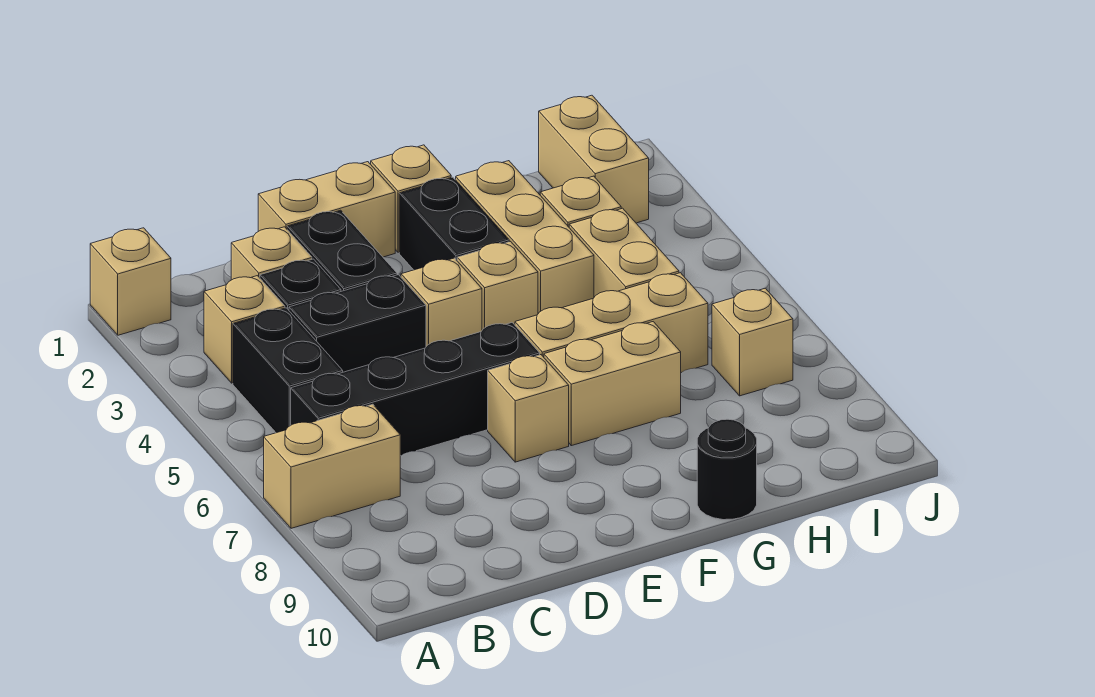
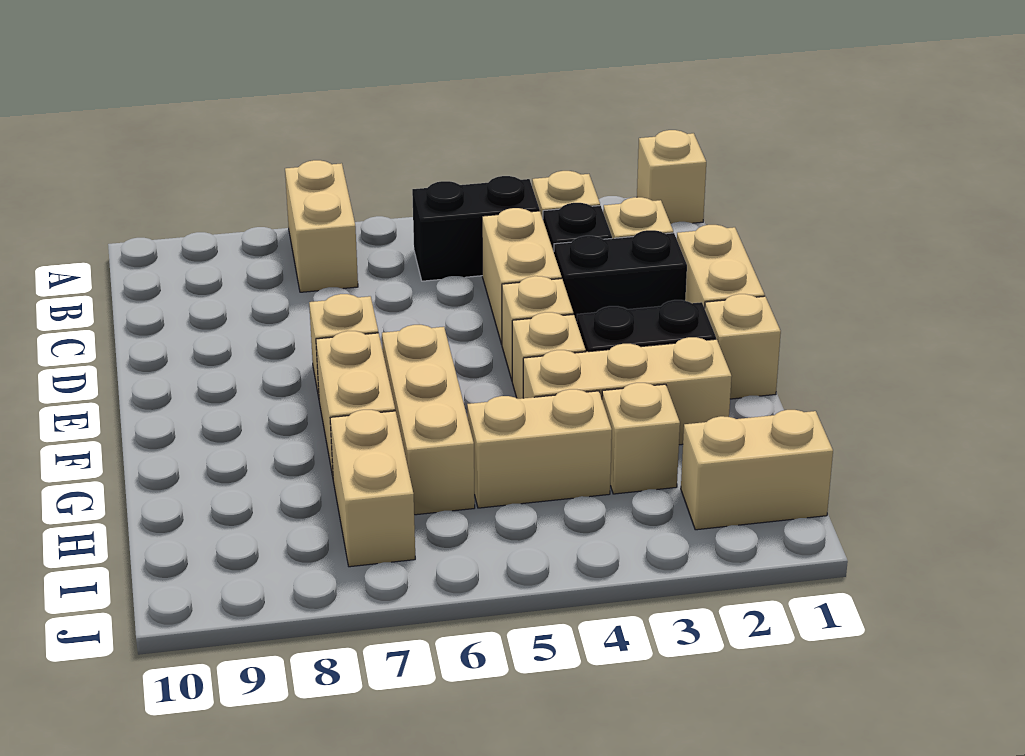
black brick B6:E6 level 1 -> none
black brick C4:D4 level 1 -> tan brick C4:D4 level 1
black round brick G10 level 1 -> none
tan brick I7 level 1 -> tan brick H7:I7 level 1

